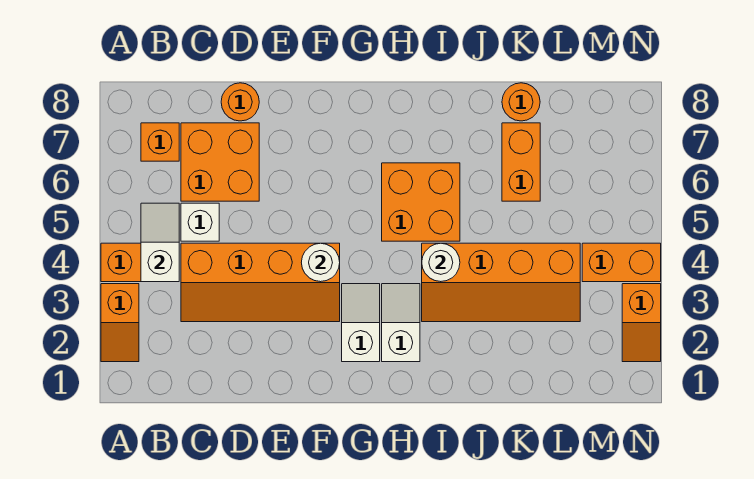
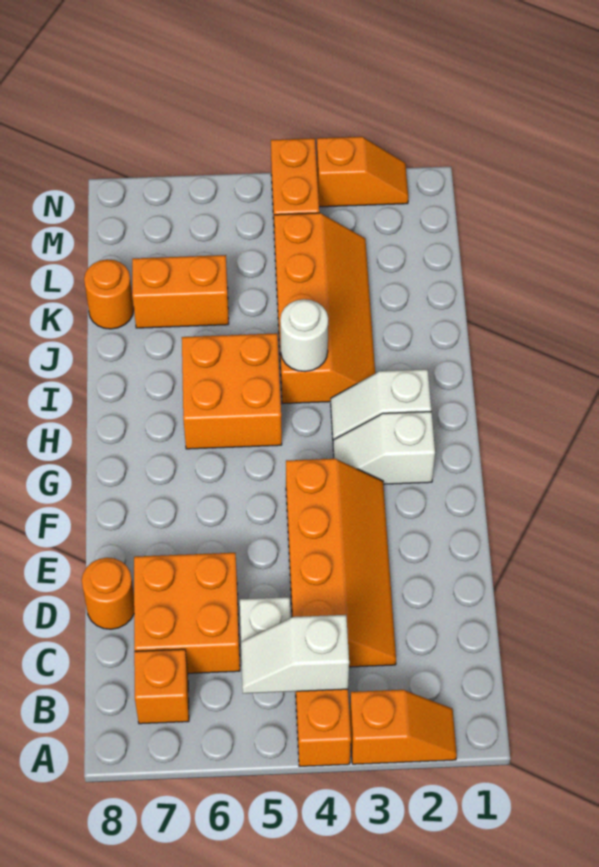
white round brick F4 level 2 -> none

